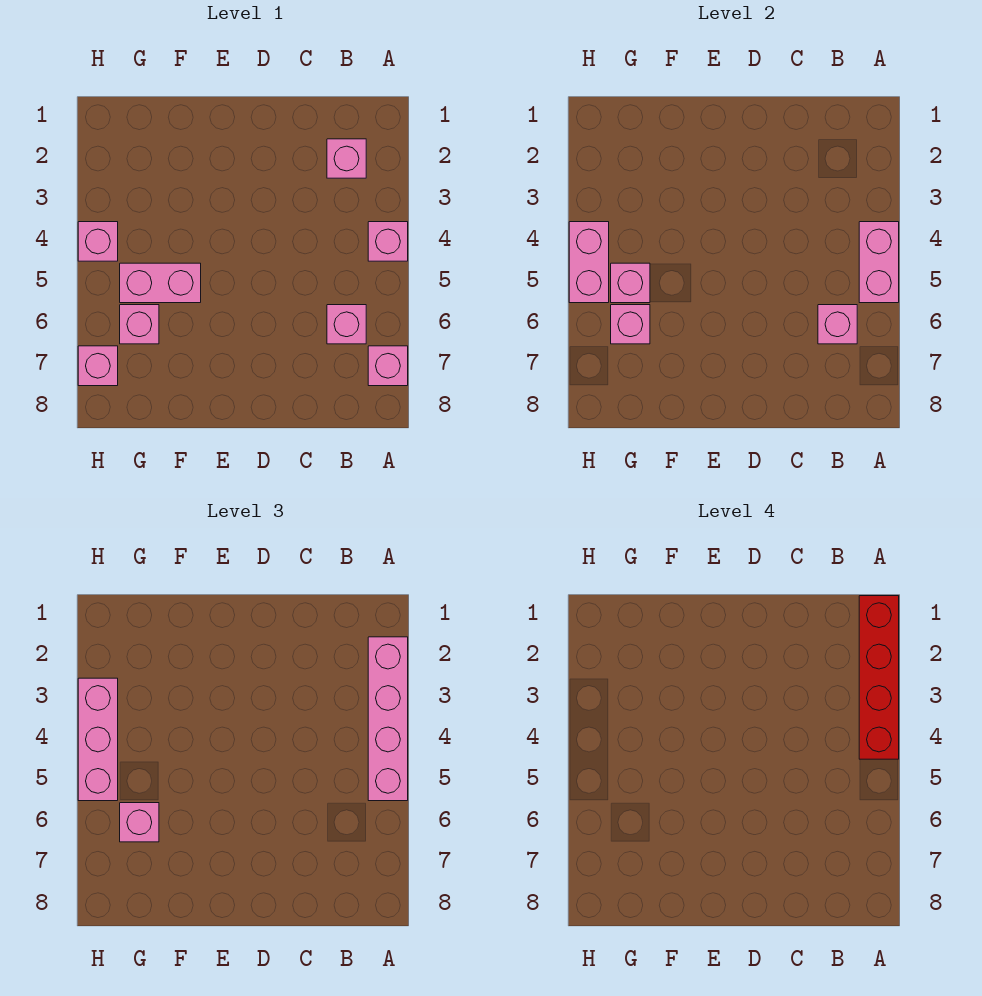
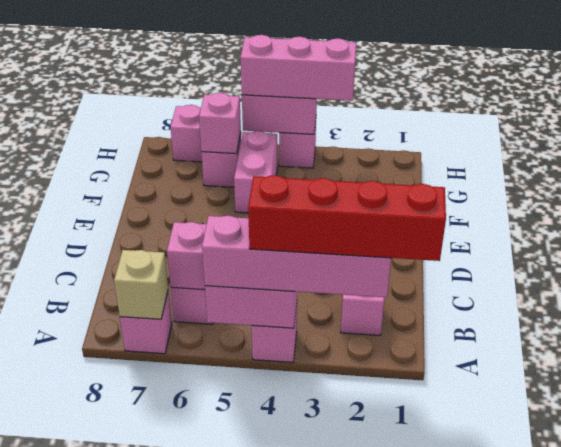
none -> tan brick A7 level 2
pink brick G5 level 2 -> none
pink brick G6 level 3 -> none

